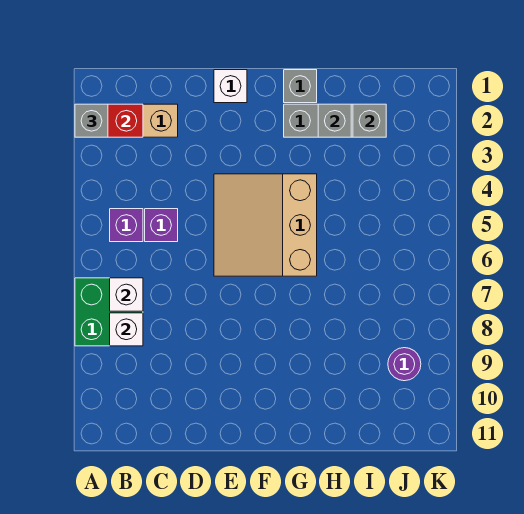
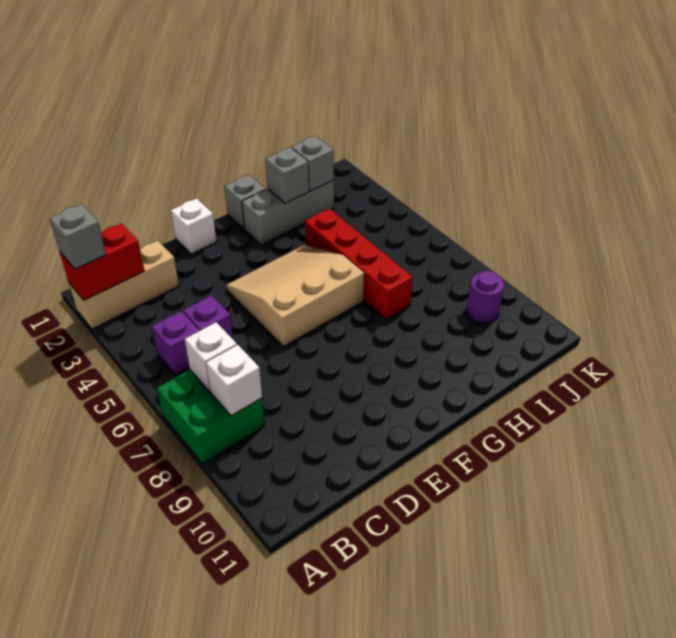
tan slope E4:G6 level 1 top G -> tan slope E4:G6 level 1 top 6
none -> red brick H4:H7 level 1

